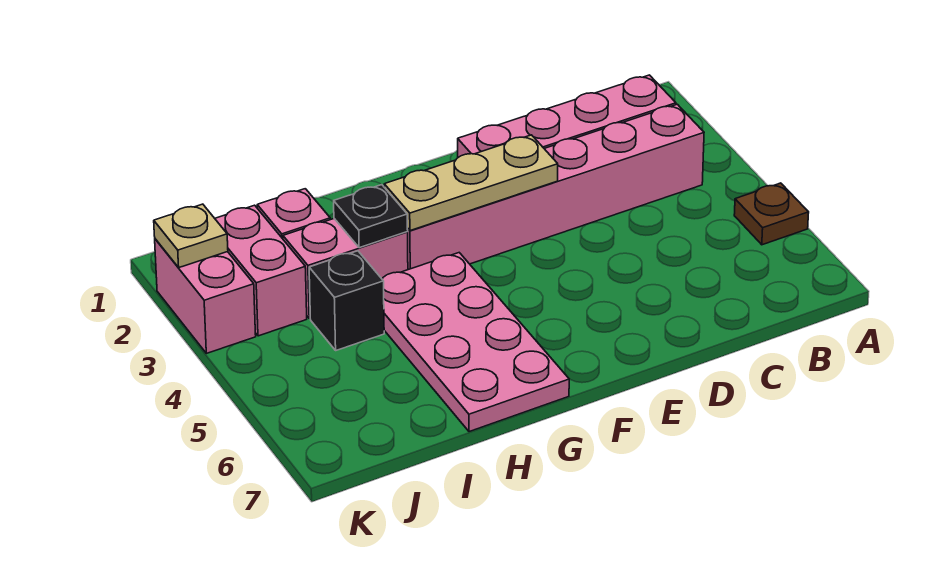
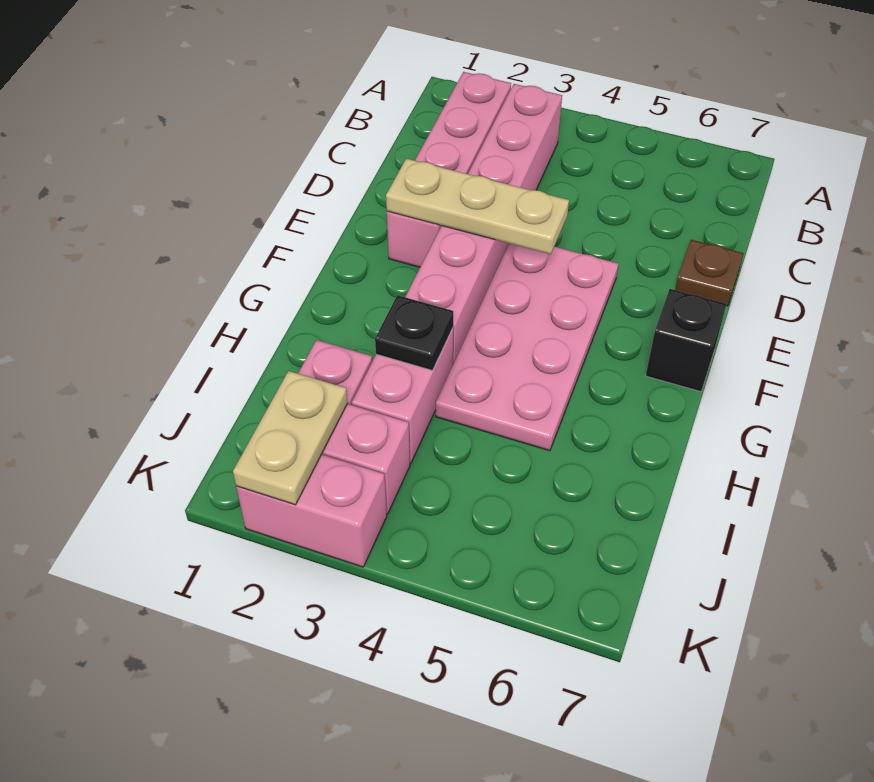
brown plate A5 level 1 -> brown plate D7 level 1
tan plate E3:G3 level 2 -> tan plate E2:E4 level 2
pink plate G4:H7 level 1 -> pink plate E4:H5 level 1
black brick I4 level 1 -> black brick F7 level 1
tan plate K2 level 2 -> tan plate J2:K2 level 2

